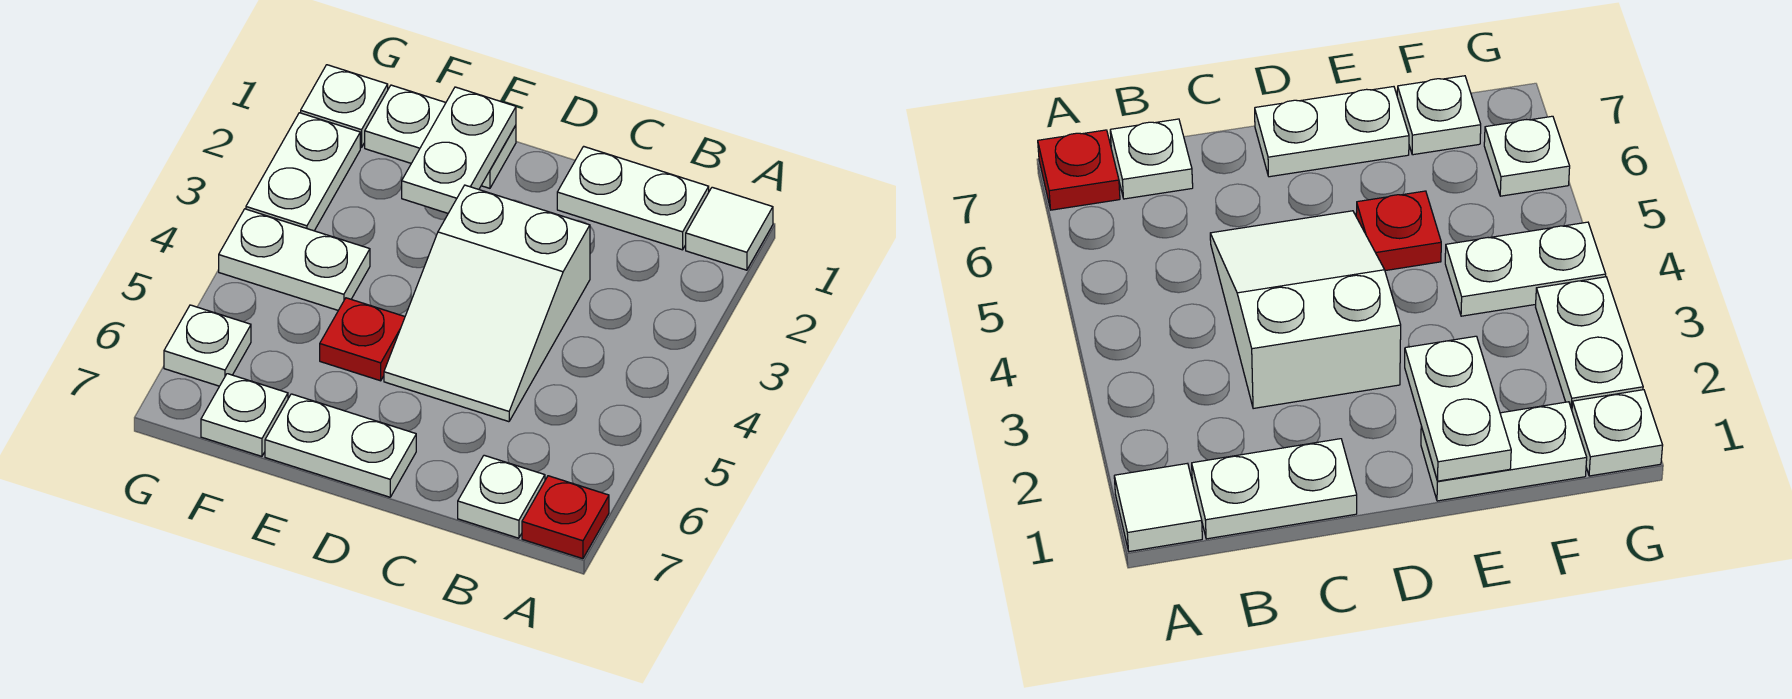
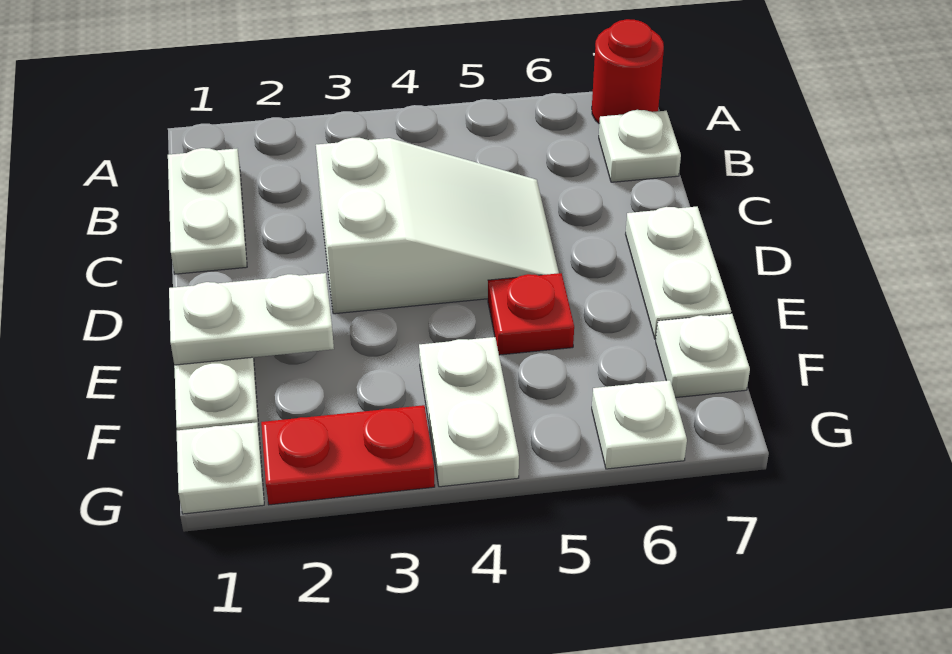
white tile A1 level 1 -> none
red plate A7 level 1 -> red round brick A7 level 1
white plate G2:G3 level 1 -> red plate G2:G3 level 1

